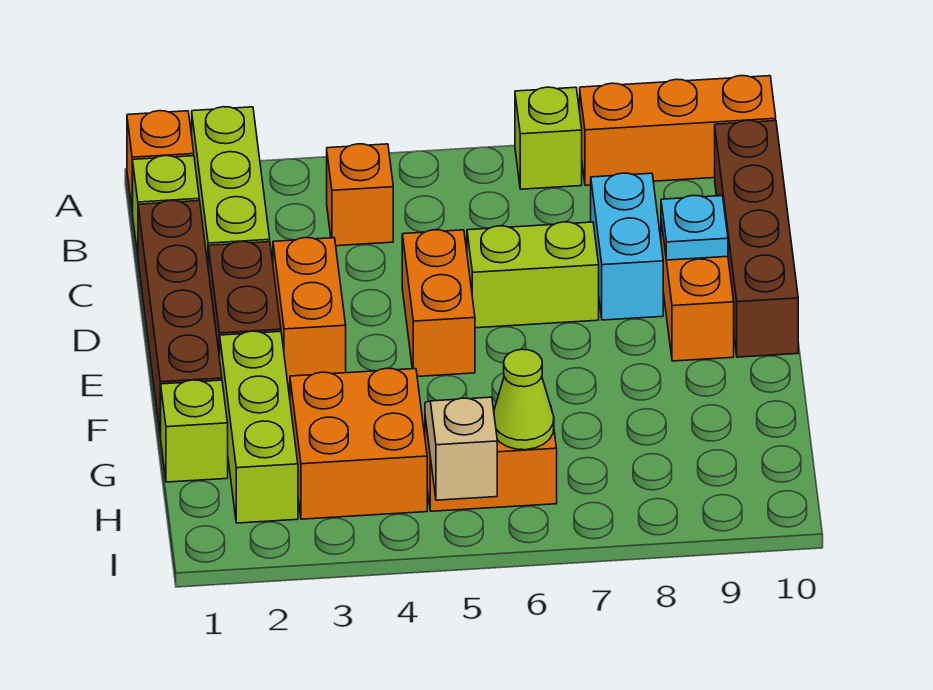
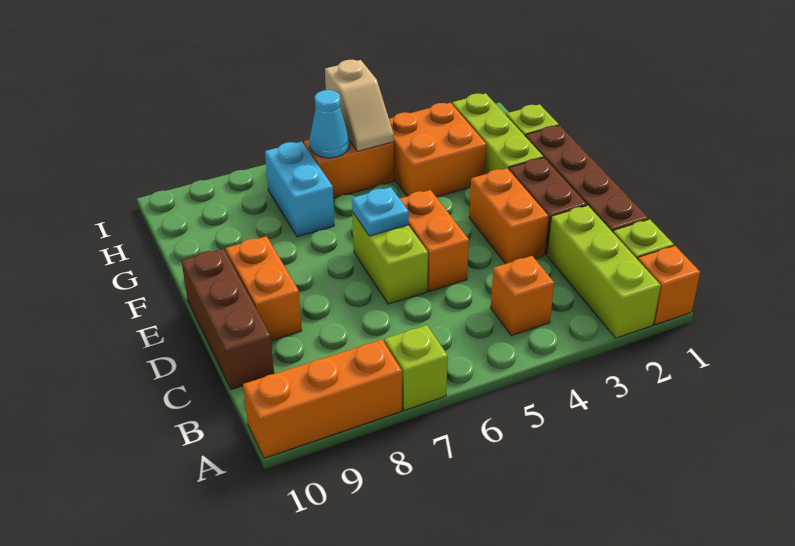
brown brick B10:E10 level 1 -> brown brick C10:E10 level 1
cyan brick C8:D8 level 1 -> cyan brick G7:H7 level 1
lime brick D6:D7 level 1 -> lime brick D6:E6 level 1
cyan plate D9 level 2 -> cyan plate E6 level 2
lime cone H6 level 2 -> cyan cone H6 level 2

